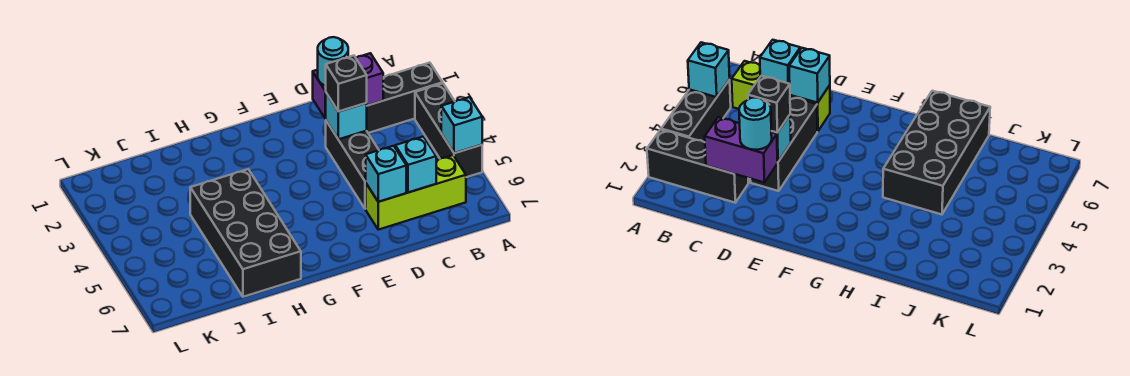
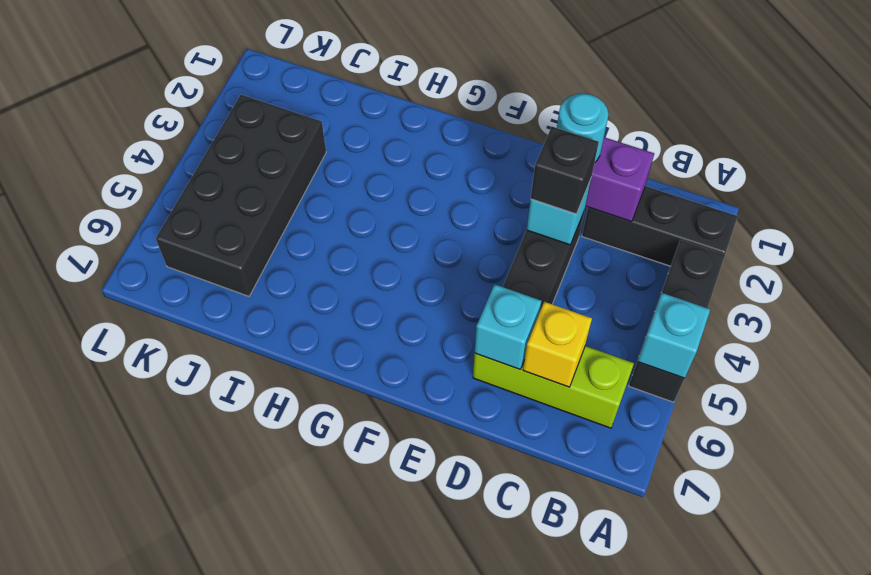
cyan brick C6 level 2 -> yellow brick C6 level 2
black brick H4:I7 level 1 -> black brick J3:K6 level 1

